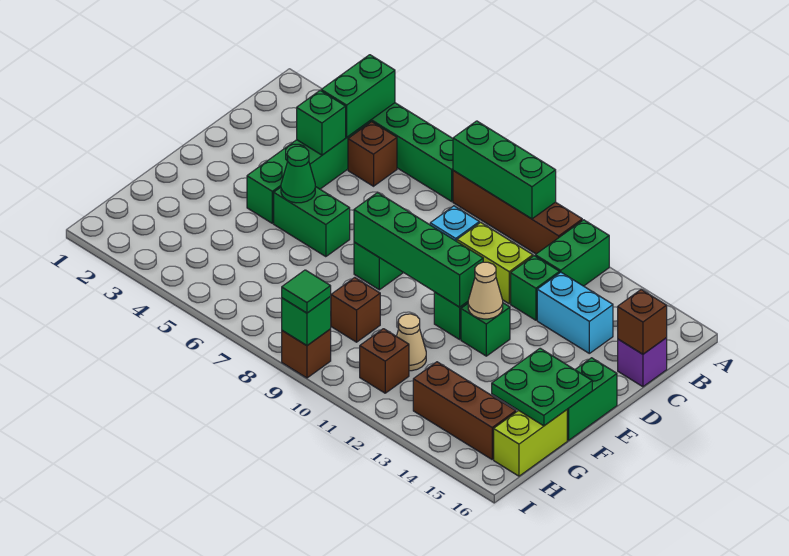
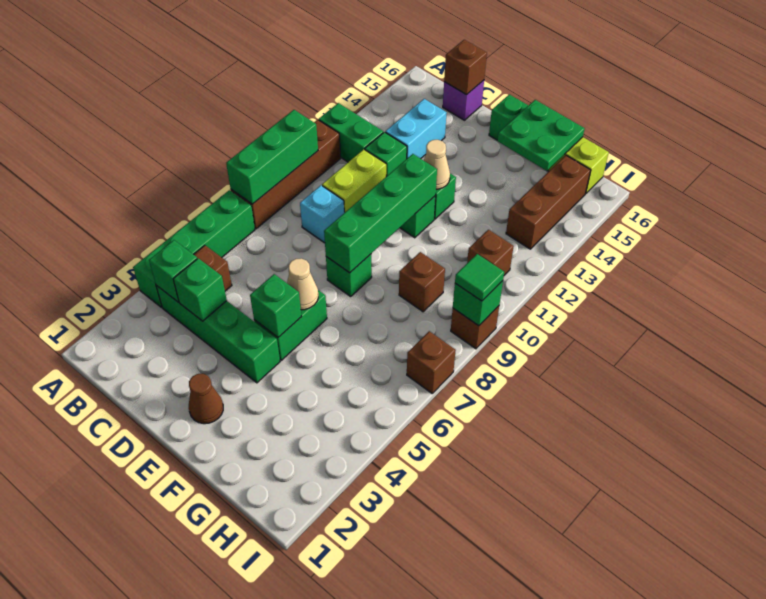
green brick A4:B4 level 2 -> green brick B4 level 2
none -> brown cone E2 level 1
green cone E5 level 2 -> green brick E5 level 2
tan cone G11 level 1 -> tan cone E6 level 2
none -> brown brick I7 level 1

